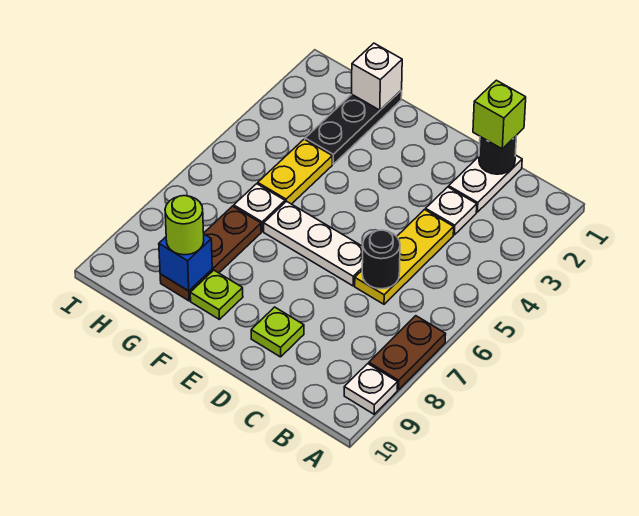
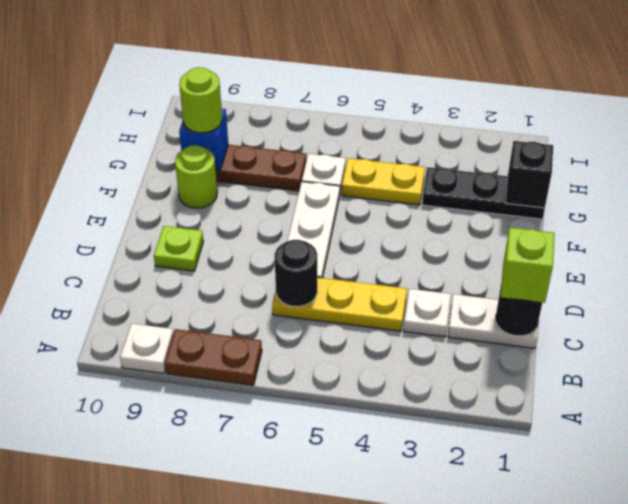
lime plate F9 level 1 -> lime round brick F9 level 1
white brick G1 level 2 -> black brick G1 level 2

